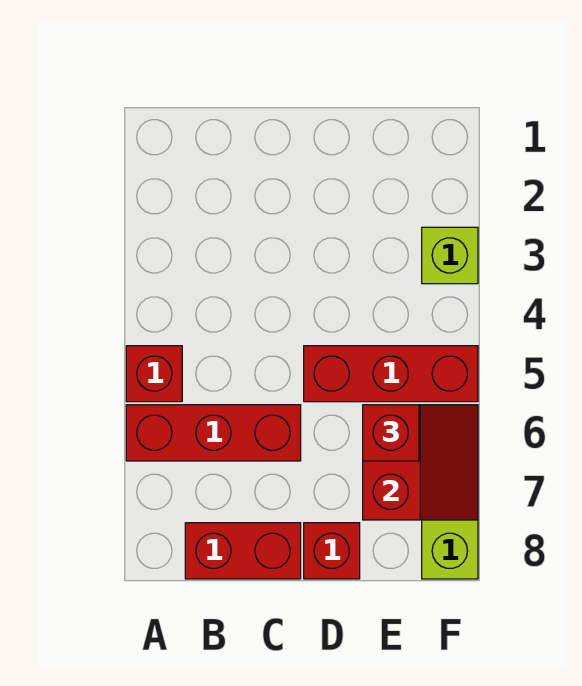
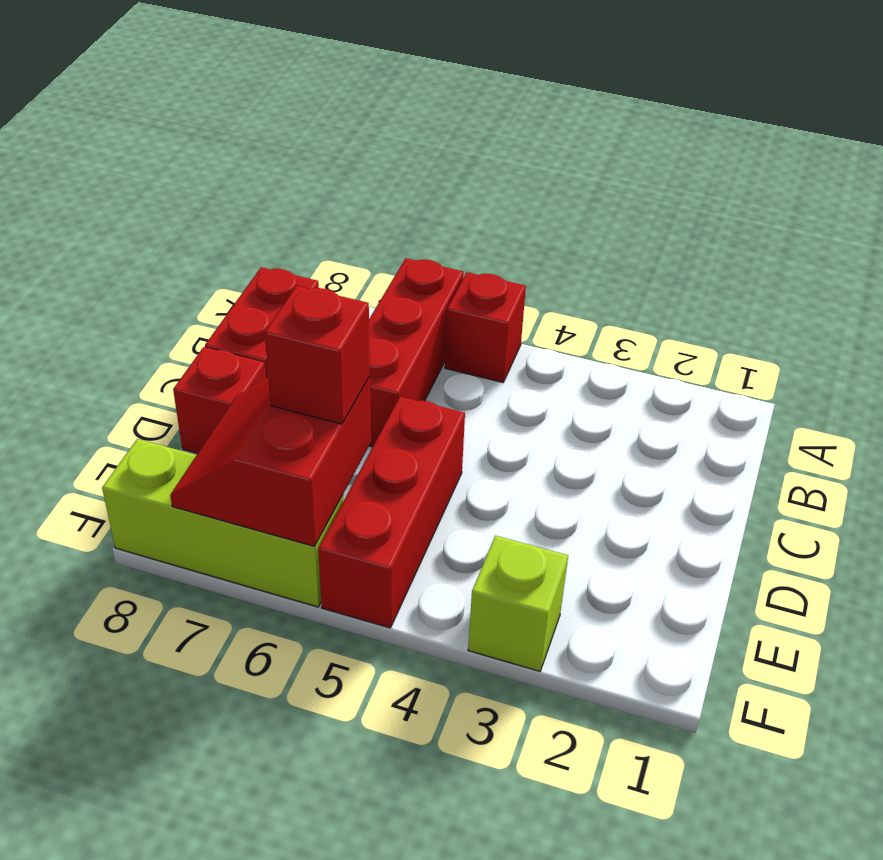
red slope E6:F7 level 2 top E -> red slope E6:F7 level 2 top 6

